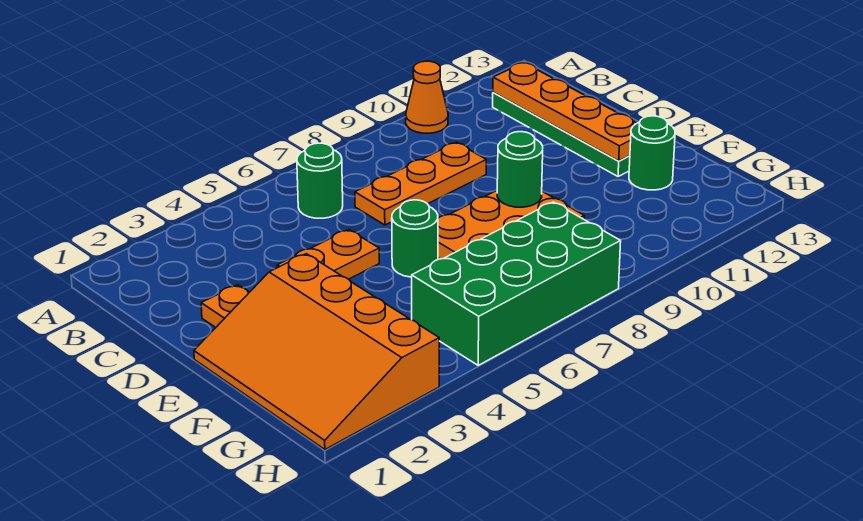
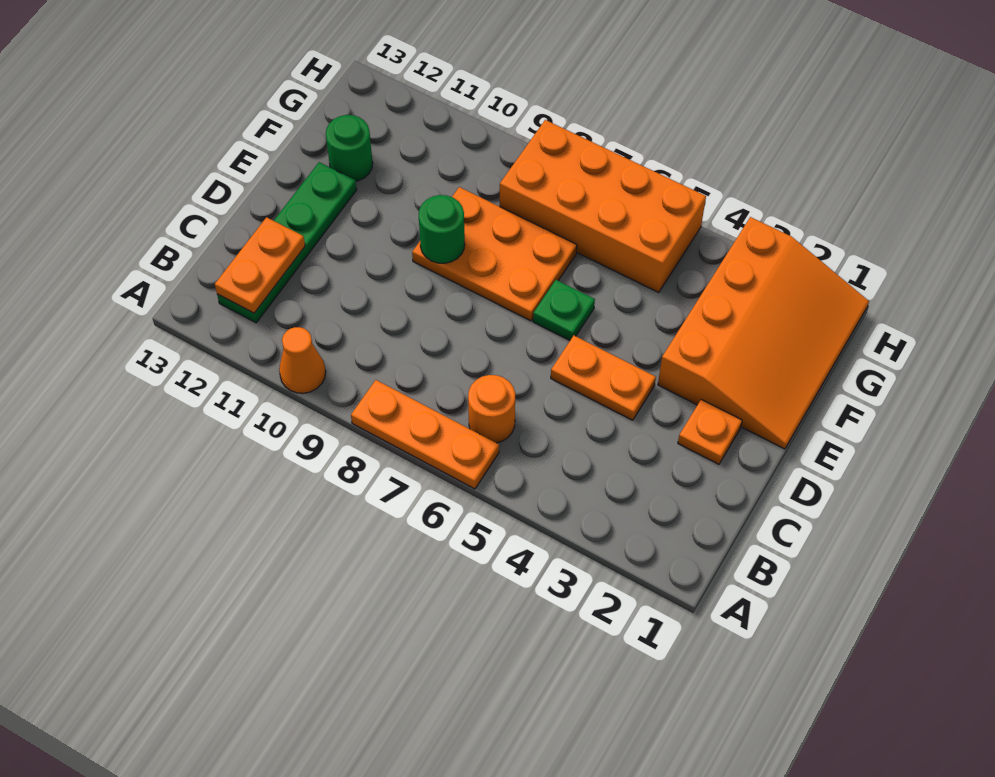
green round brick B6 level 1 -> orange round brick B6 level 1
orange plate B12:E12 level 2 -> orange plate B12:C12 level 2
orange plate C7:C9 level 1 -> orange plate A6:A8 level 1
green round brick E6 level 1 -> green plate E6 level 1
green brick G5:H8 level 1 -> orange brick G5:H8 level 1

